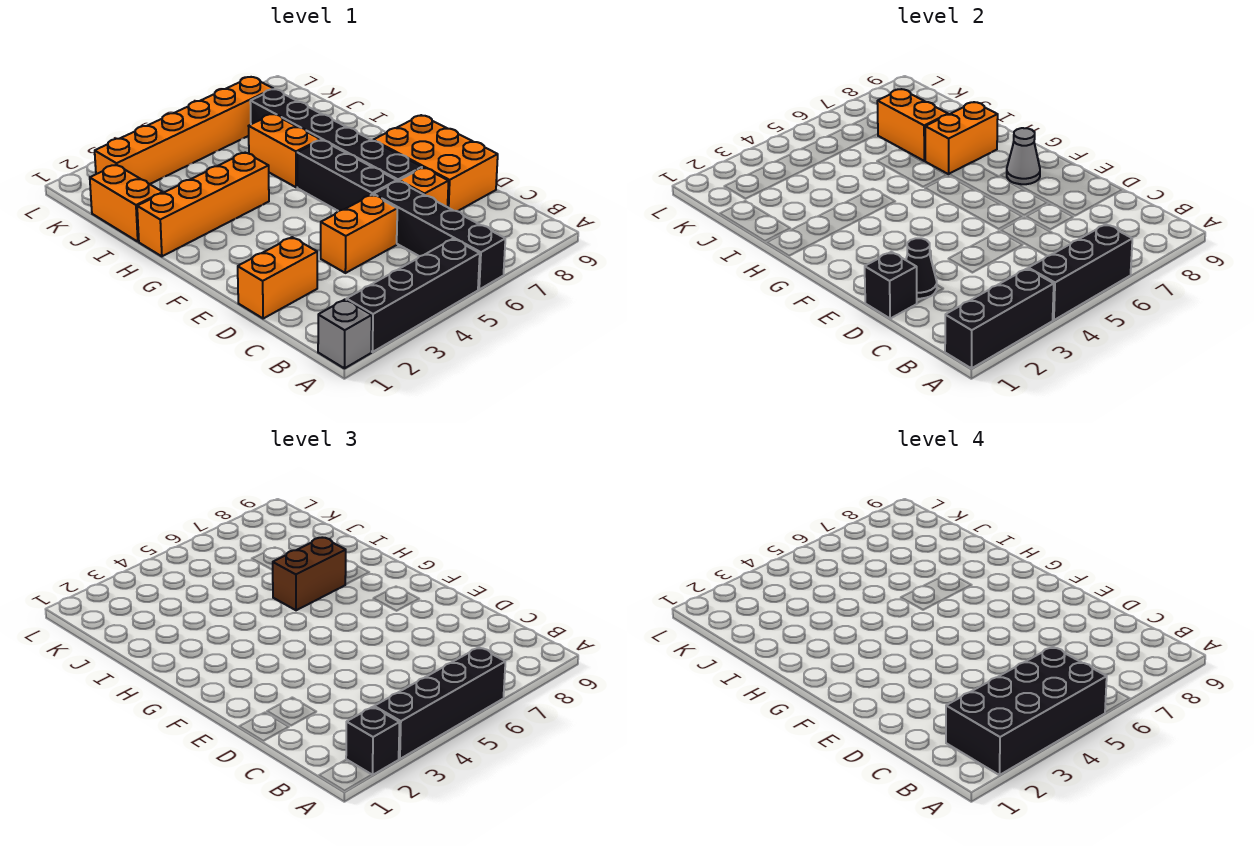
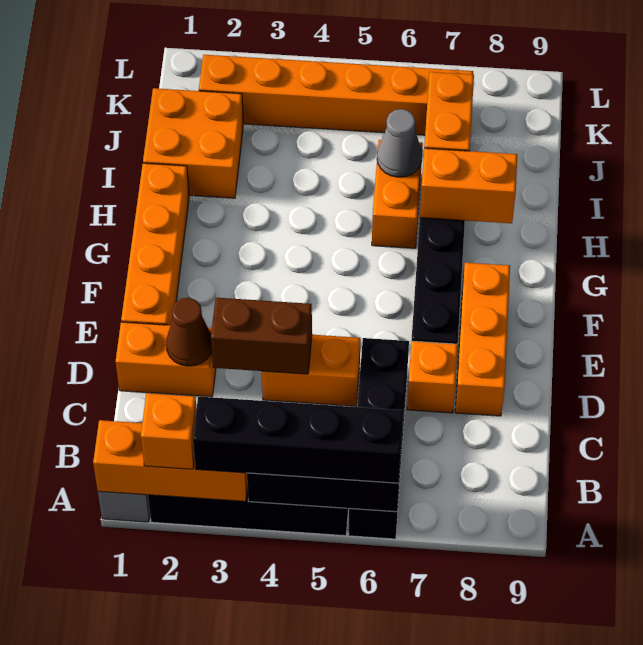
black brick A1:A3 level 2 -> orange brick A1:A3 level 2
black brick A2 level 3 -> orange brick A2 level 3
black brick A2:B5 level 4 -> none
black brick D1 level 2 -> none
black cone D2 level 2 -> brown cone D2 level 2
orange brick D8:F9 level 1 -> orange brick D8:F8 level 1
black brick E6:G6 level 1 -> none
grey cone F8 level 2 -> grey cone I6 level 2
orange brick H1:H4 level 1 -> orange brick E1:H1 level 1
brown brick H6:H7 level 3 -> brown brick D3:D4 level 2
orange brick I1:J1 level 1 -> orange brick I1:J2 level 1

